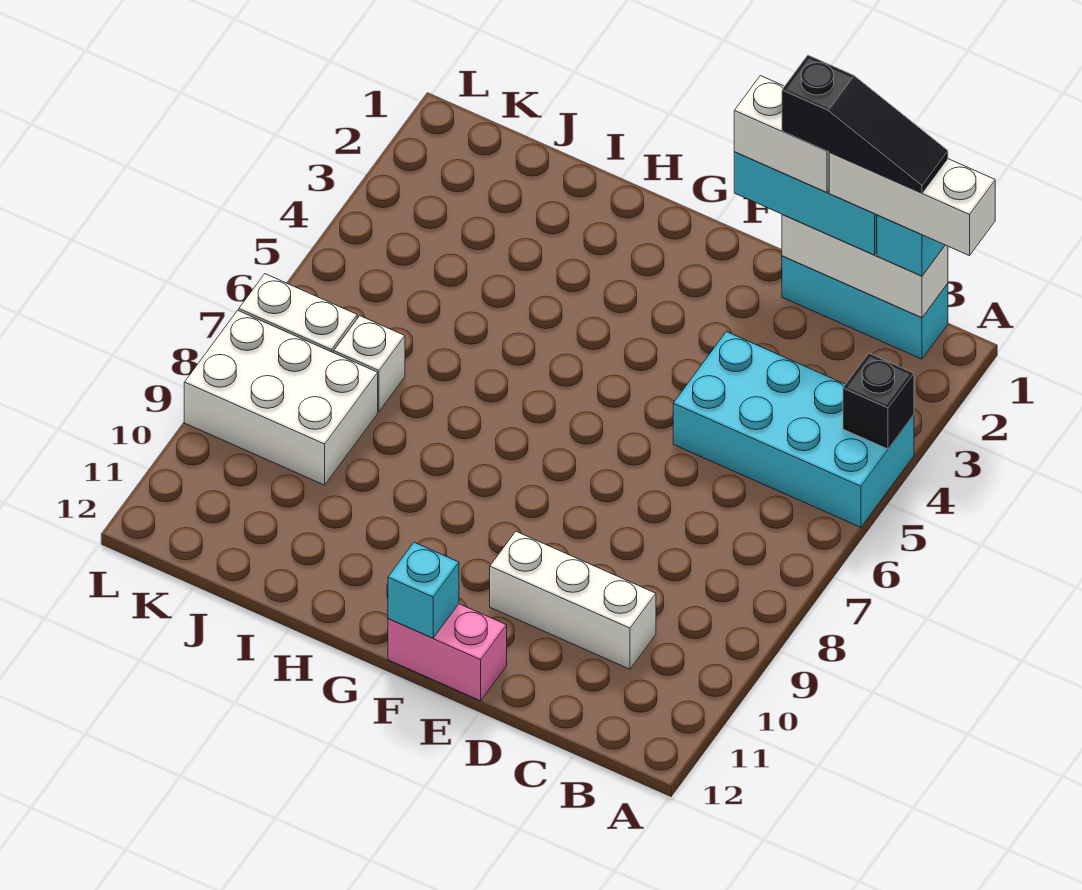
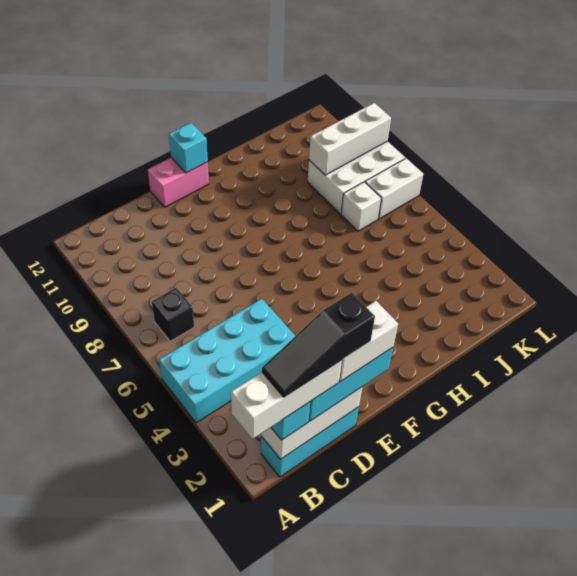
black brick A4 level 2 -> black brick B7 level 1
white brick C10:E10 level 1 -> white brick J9:L9 level 2

